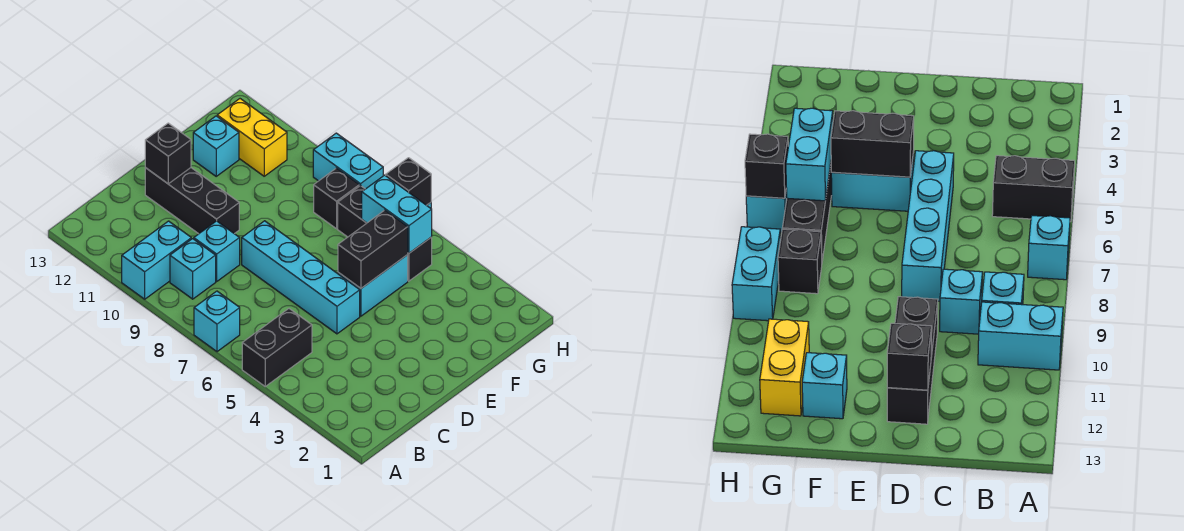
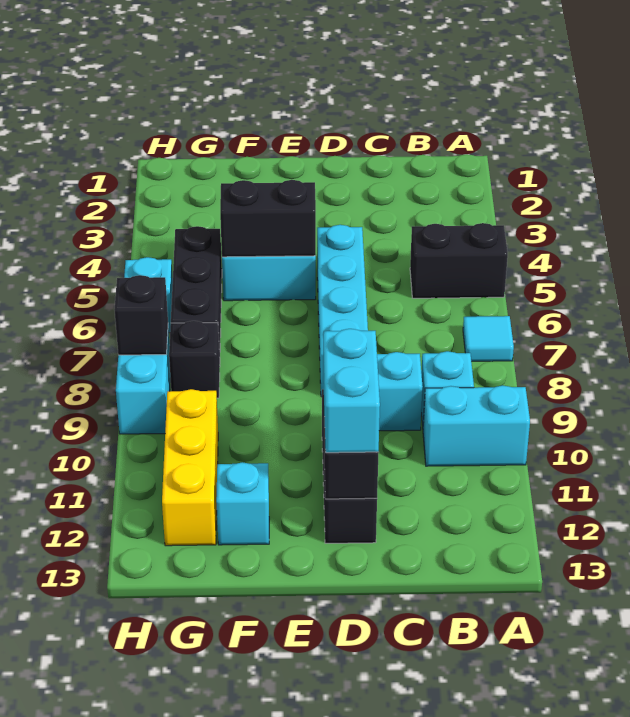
cyan brick A7 level 1 -> cyan tile A7 level 1
cyan brick G5:G6 level 2 -> cyan brick D11:D12 level 3
yellow brick G11:G12 level 1 -> yellow brick G10:G12 level 1
black brick H6 level 2 -> black brick H8 level 2

